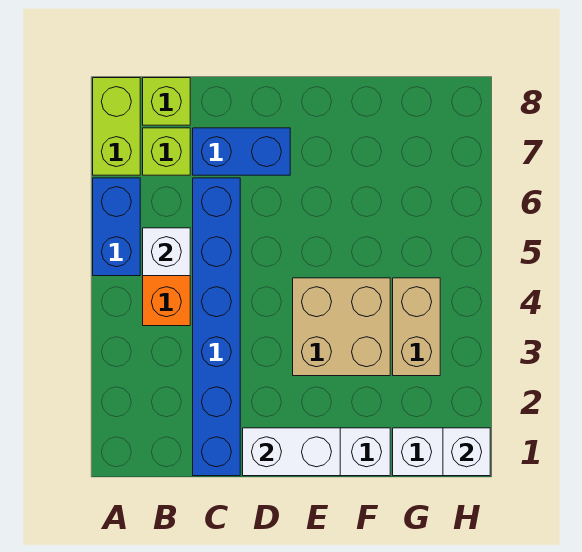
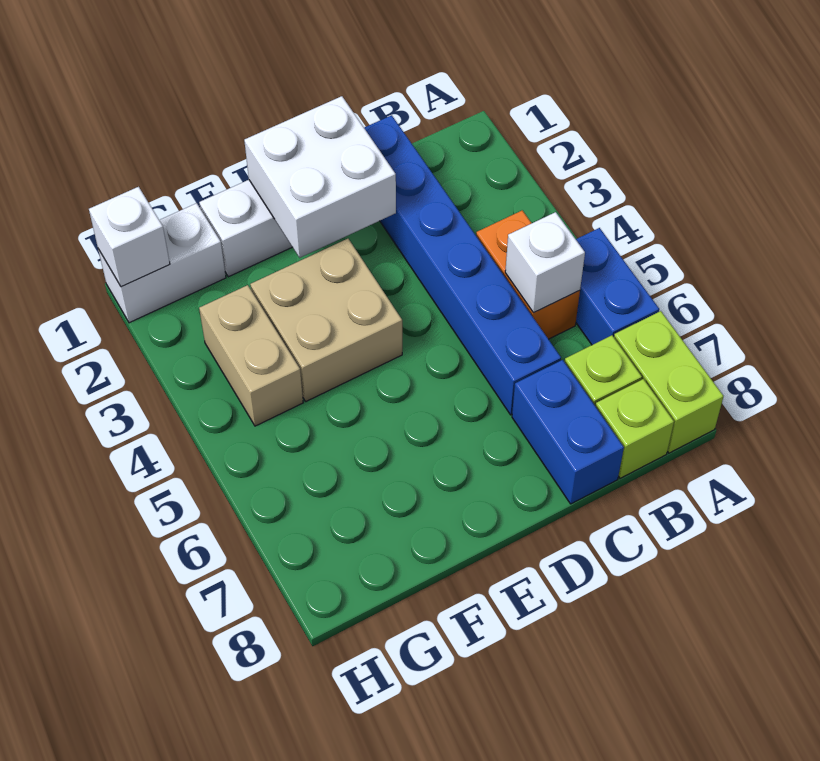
blue brick C7:D7 level 1 -> blue brick C7:C8 level 1
white brick D1:E1 level 2 -> white brick D1:E2 level 2

